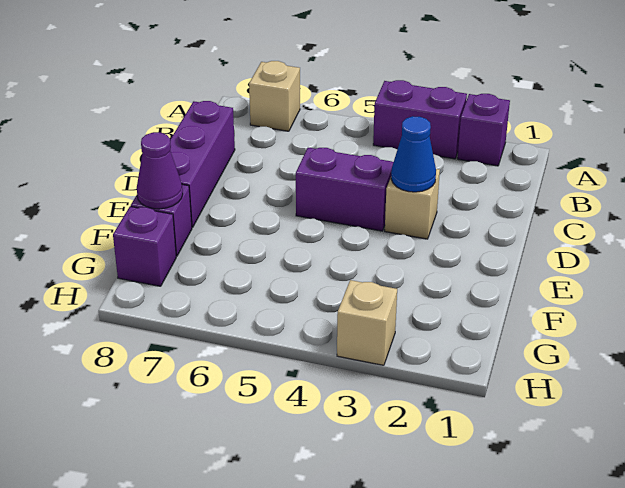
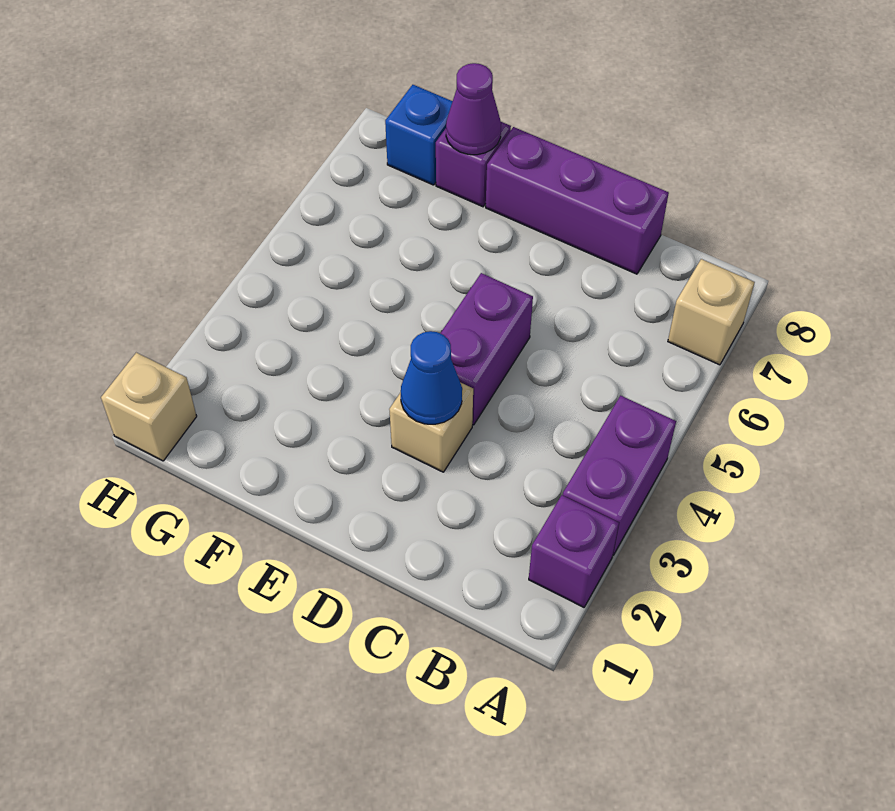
purple brick G8 level 1 -> blue brick G8 level 1
tan brick H3 level 1 -> tan brick H1 level 1

